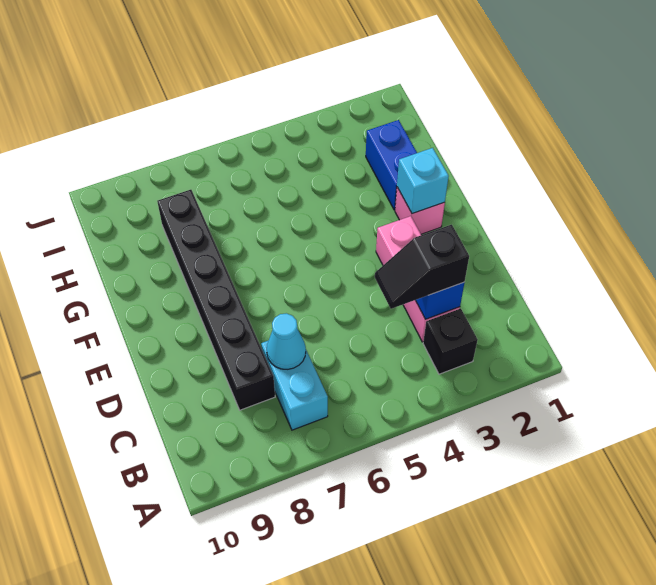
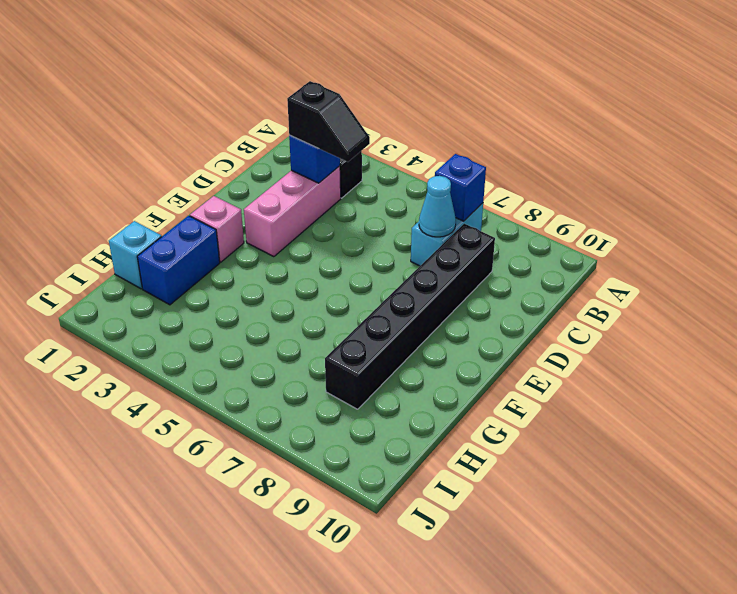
none -> blue brick B7 level 2
cyan brick F2 level 2 -> cyan brick H1 level 1

